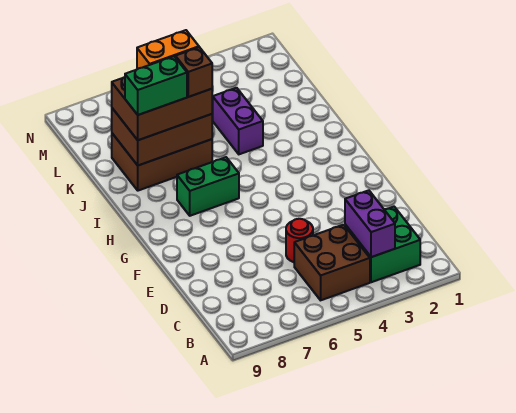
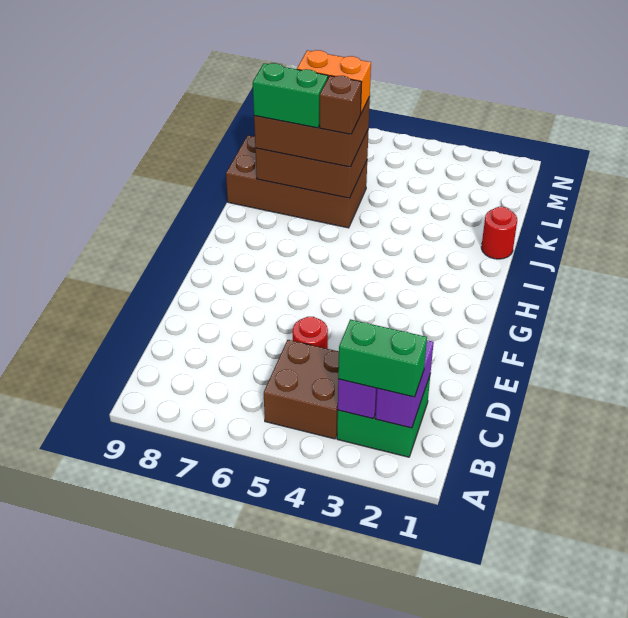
green brick H6:H7 level 1 -> green brick B2:B3 level 3
none -> red round brick J1 level 1
purple brick J4:K4 level 1 -> purple brick B2:C2 level 2
brown brick J6:K8 level 1 -> brown brick J6:K9 level 1

